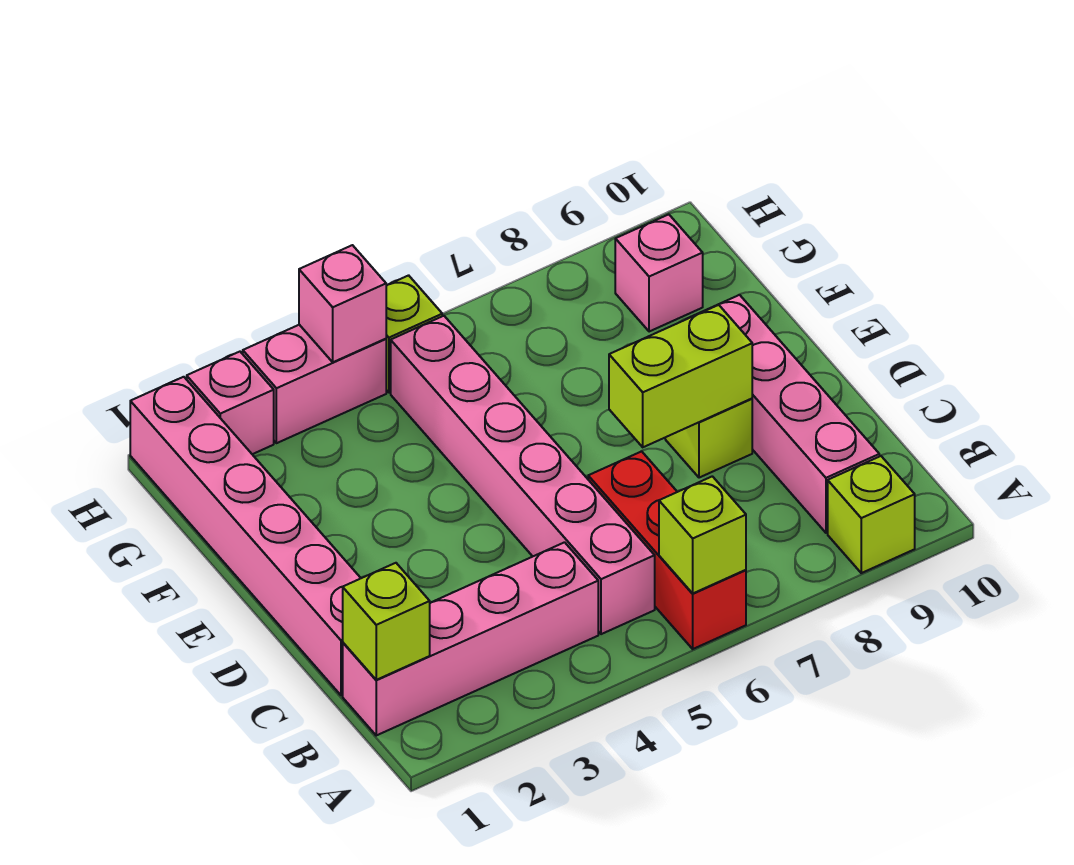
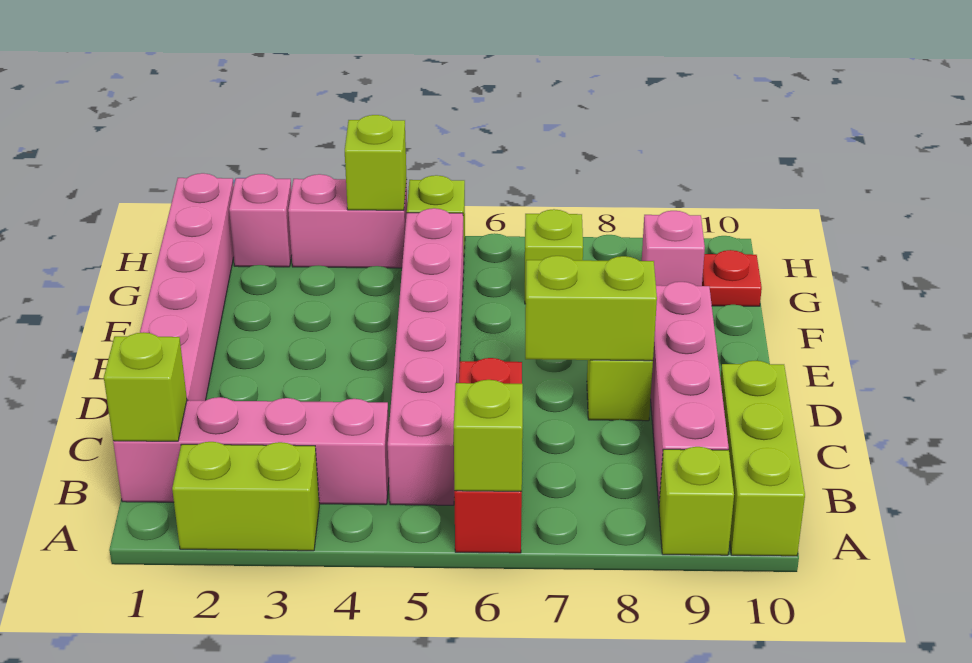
none -> lime brick A2:A3 level 1
none -> lime brick A10:C10 level 1
none -> lime brick G7 level 1
none -> red plate G10 level 1
pink brick H4 level 2 -> lime brick H4 level 2

